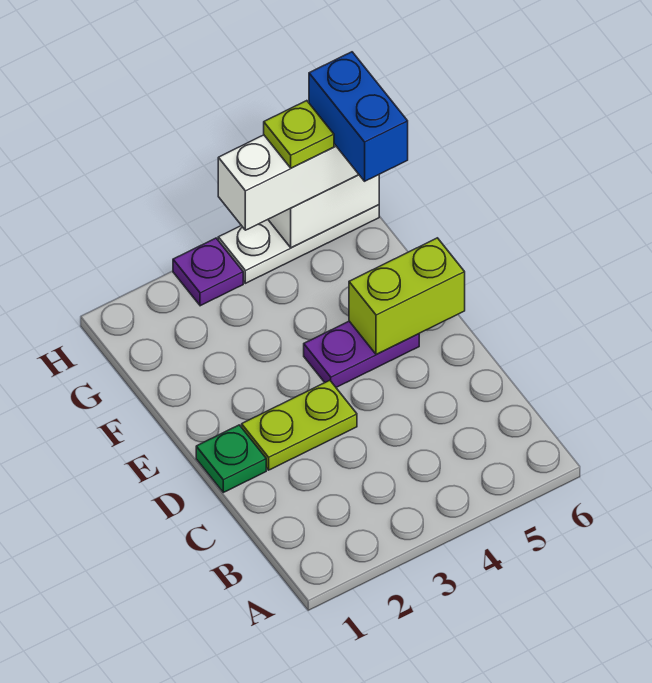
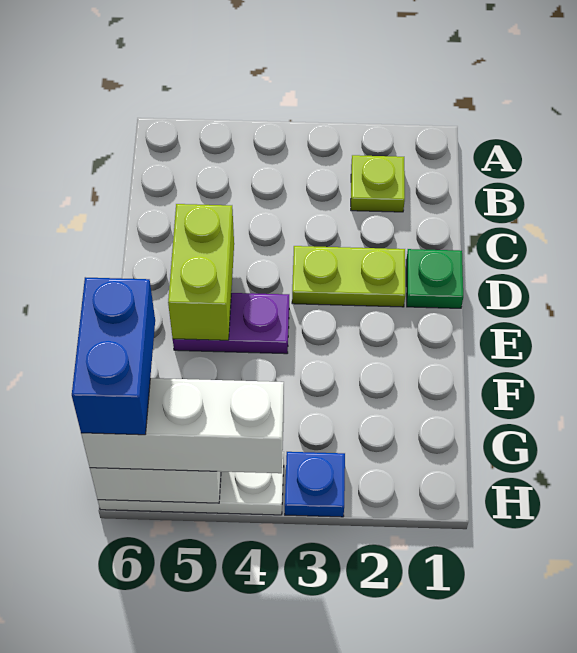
lime brick E5:E6 level 2 -> lime brick D5:E5 level 2
purple plate H3 level 1 -> blue plate H3 level 1
lime plate H5 level 4 -> lime plate B2 level 1

